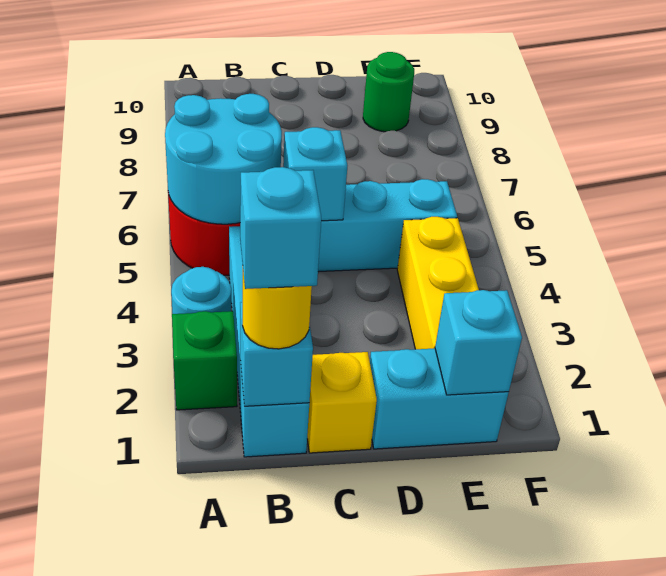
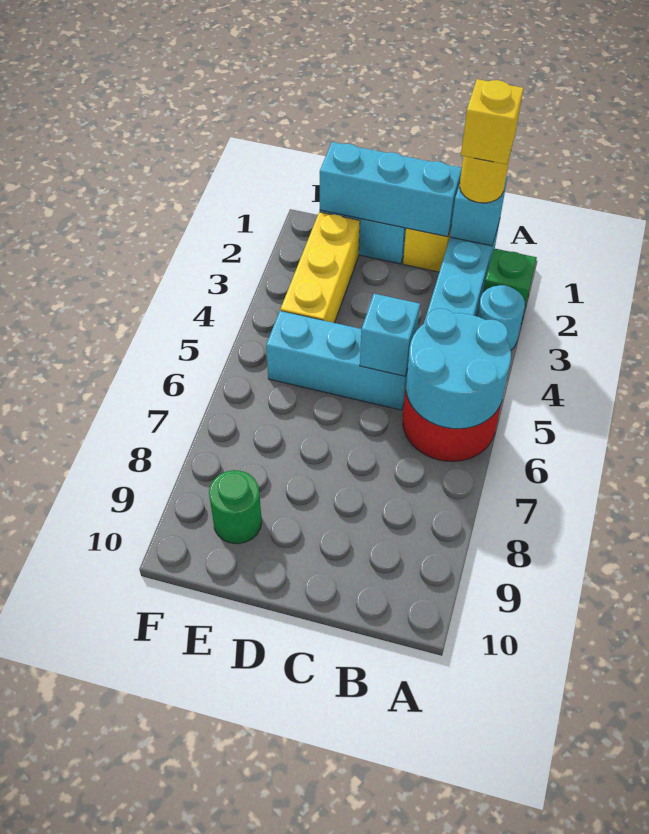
cyan brick B1 level 4 -> yellow brick B1 level 4
cyan brick E1 level 2 -> cyan brick C1:E1 level 2

